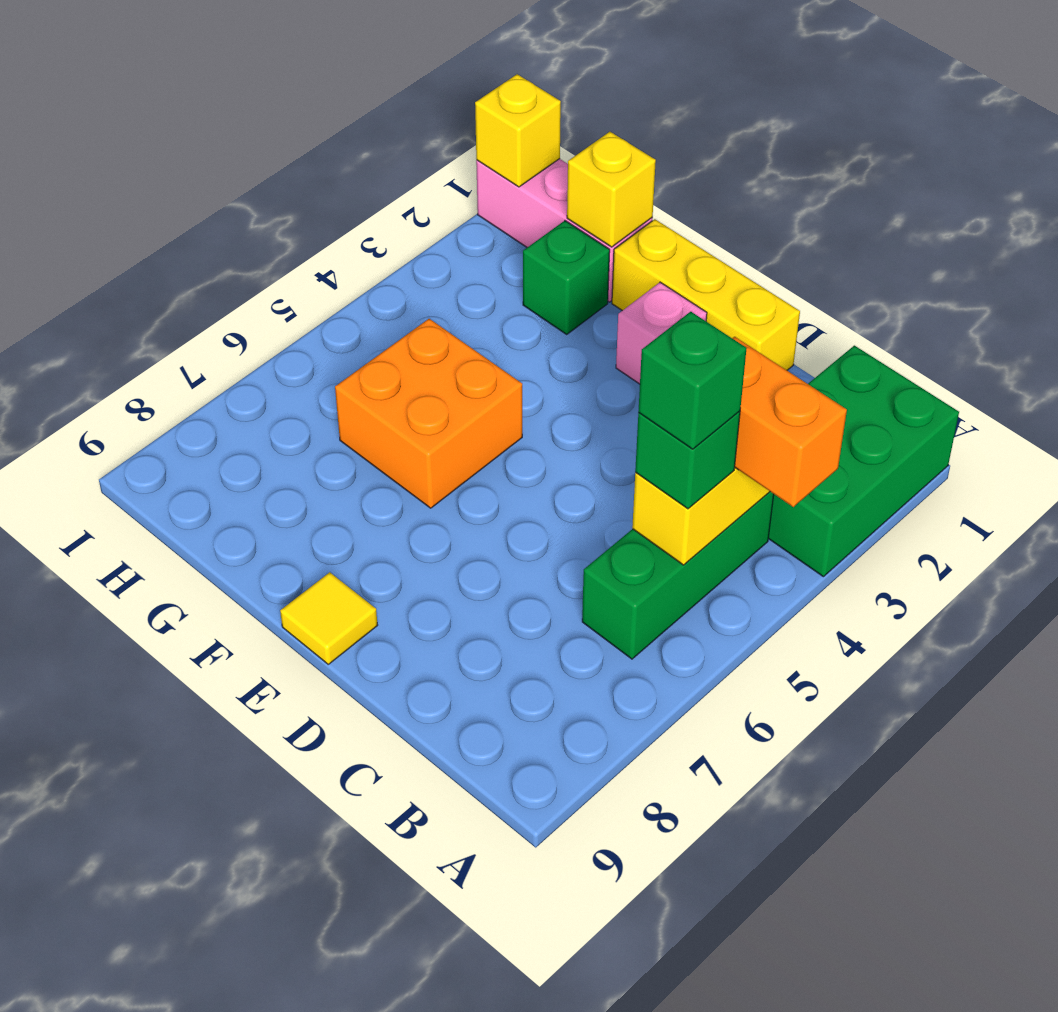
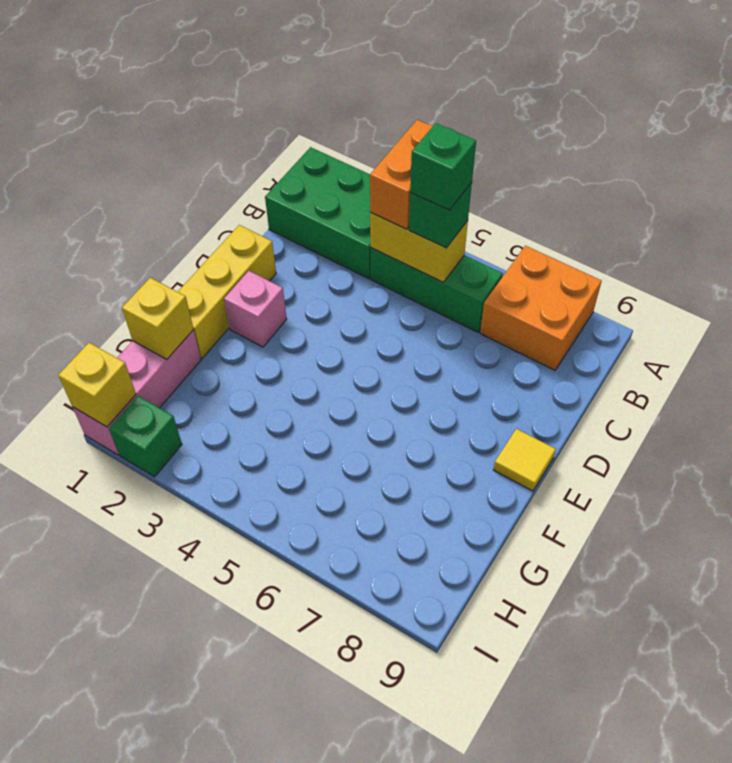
orange brick F5:G6 level 1 -> orange brick A7:B8 level 1
green brick G2 level 1 -> green brick I2 level 1

